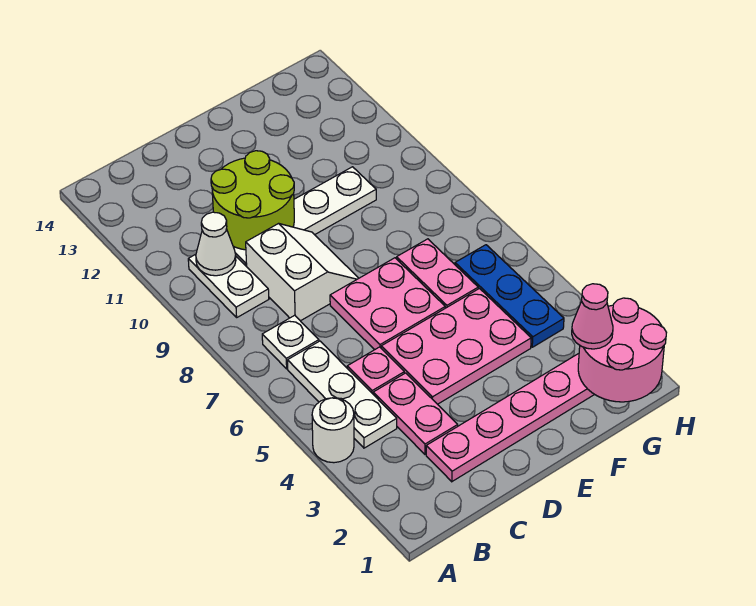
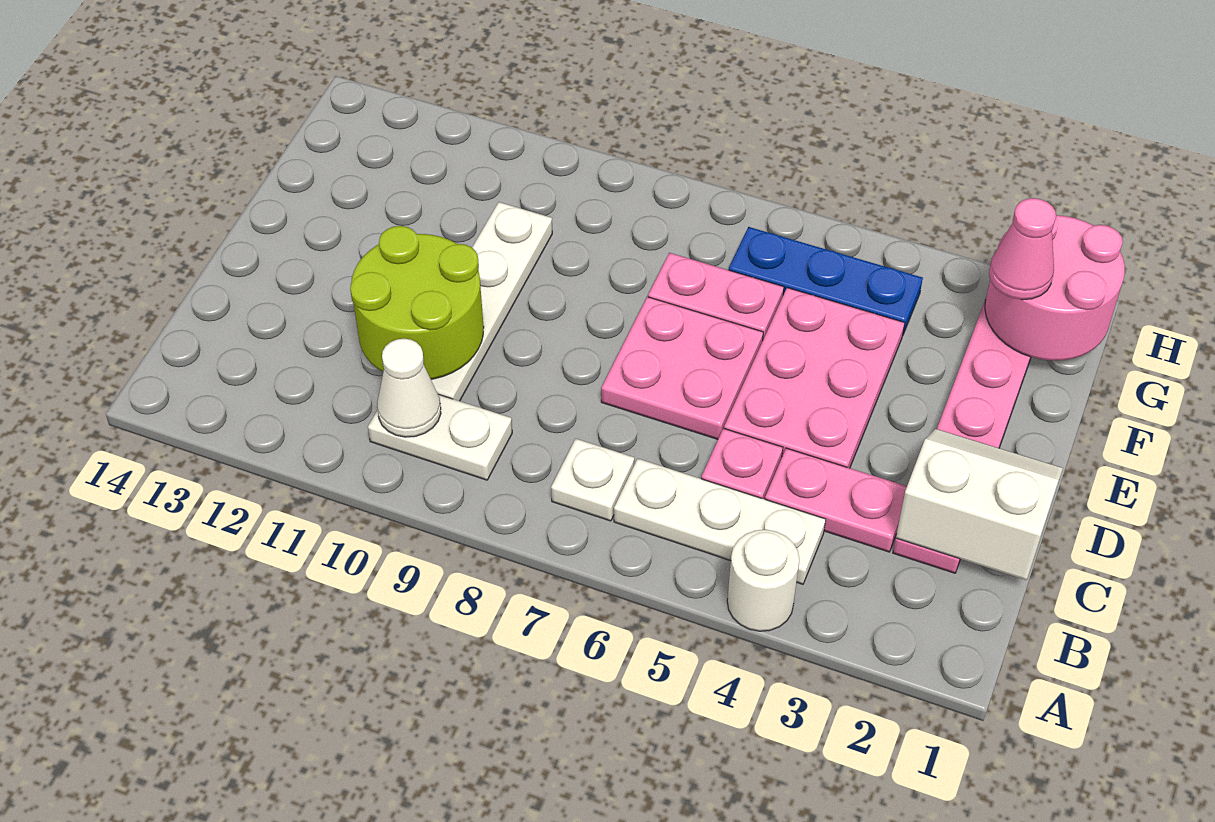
white slope C8:D9 level 1 top C -> white slope C1:D2 level 2 top C

